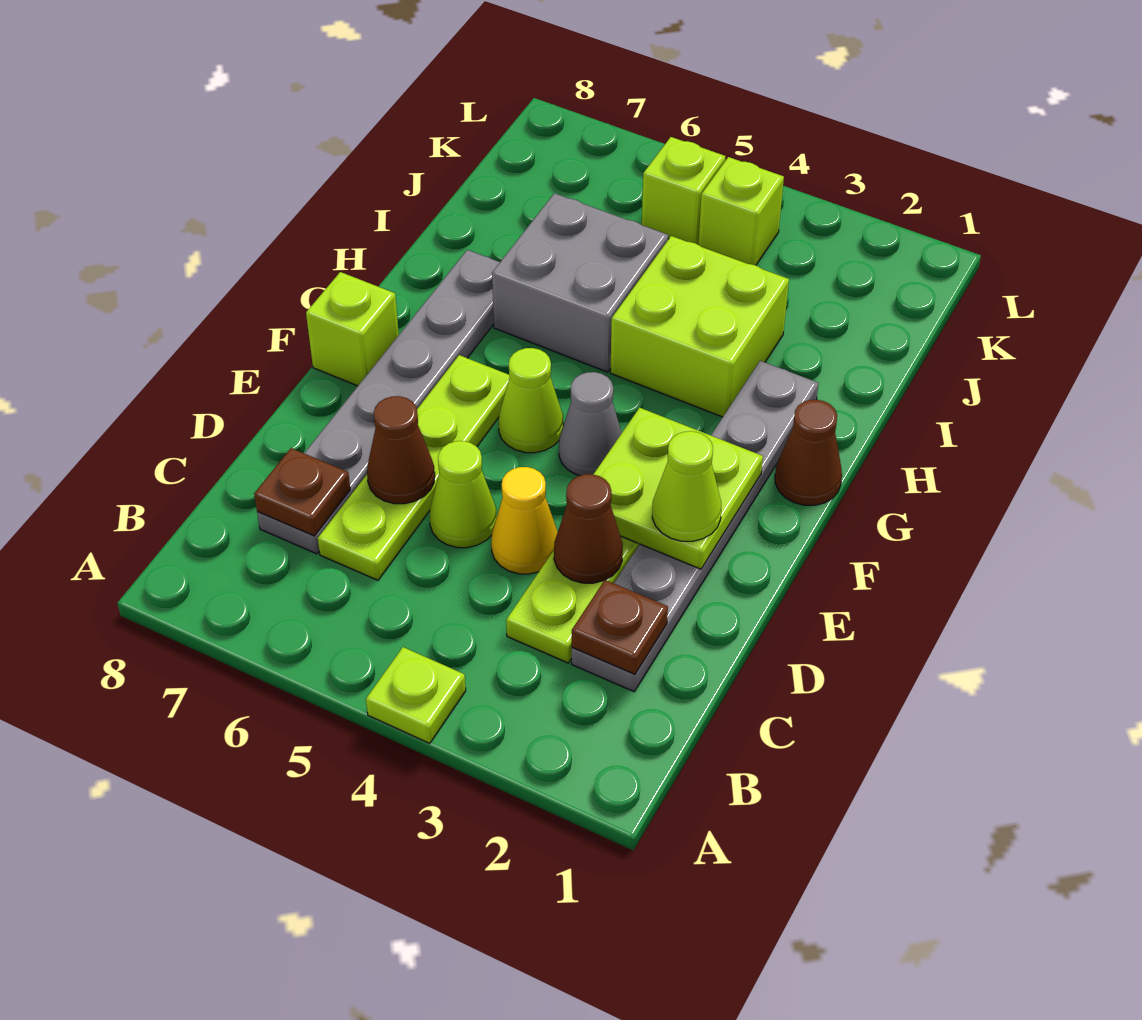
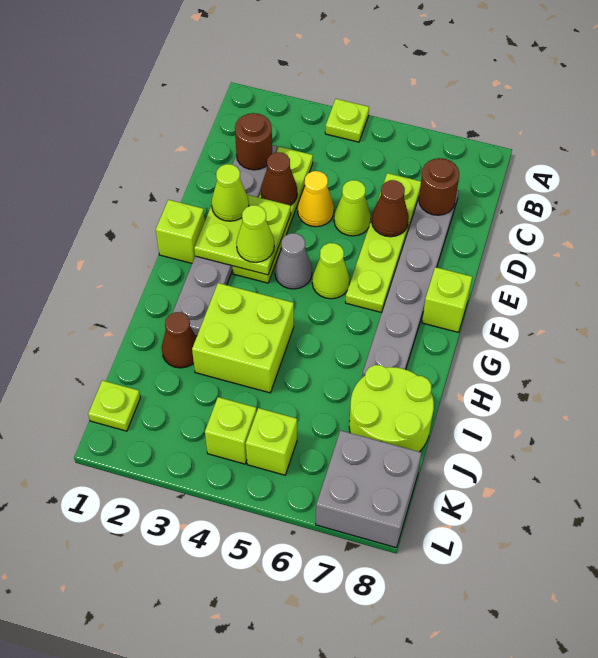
brown plate C2 level 2 -> brown round brick C2 level 2
brown plate C7 level 2 -> brown round brick C7 level 2
none -> lime brick F1 level 1
none -> lime cone F3 level 3
brown cone G1 level 1 -> brown cone I2 level 1
grey brick H5:I6 level 1 -> grey brick K7:L8 level 1
none -> lime round brick I7:J8 level 1
none -> lime plate K1 level 1

